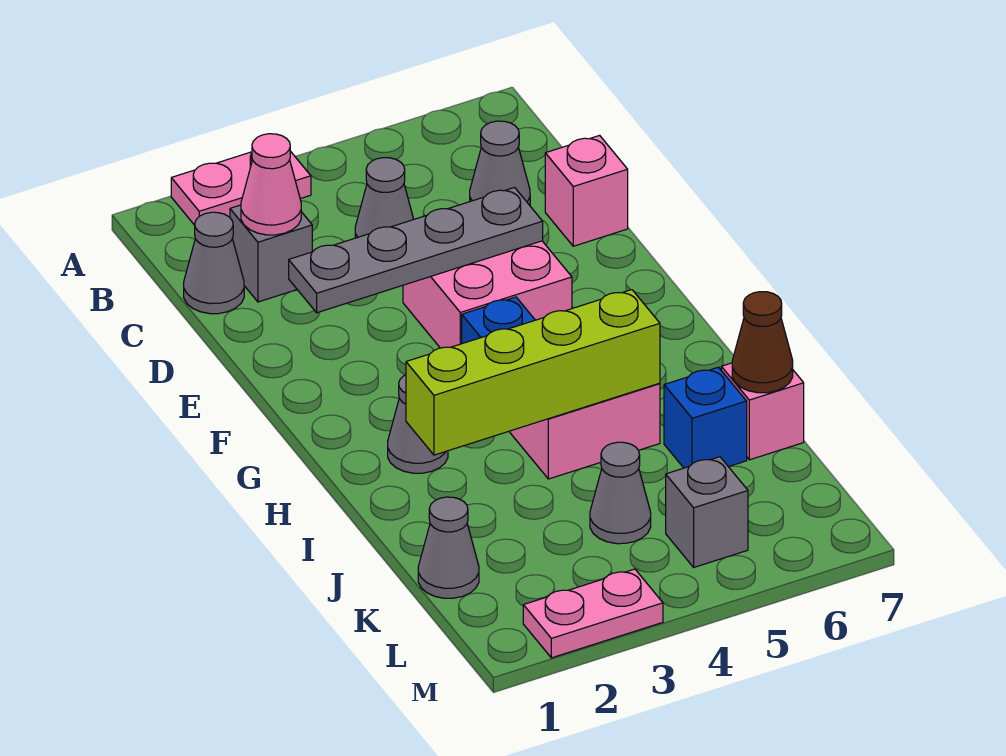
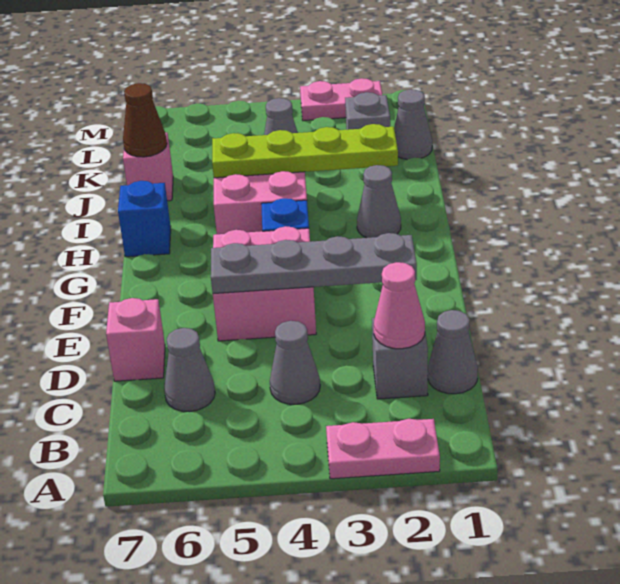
lime brick I2:I5 level 2 -> lime plate I2:I5 level 2
blue brick J6 level 1 -> blue brick H7 level 1
grey brick L5 level 1 -> grey brick K2 level 1

